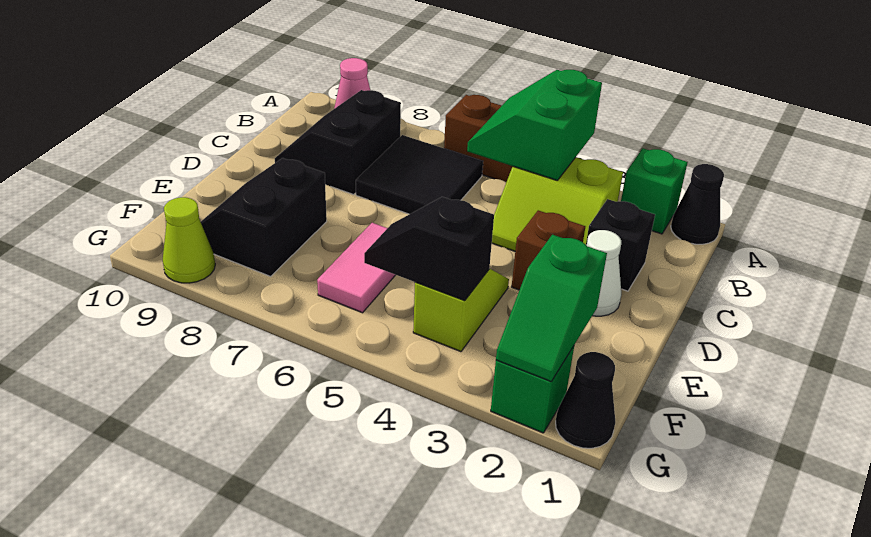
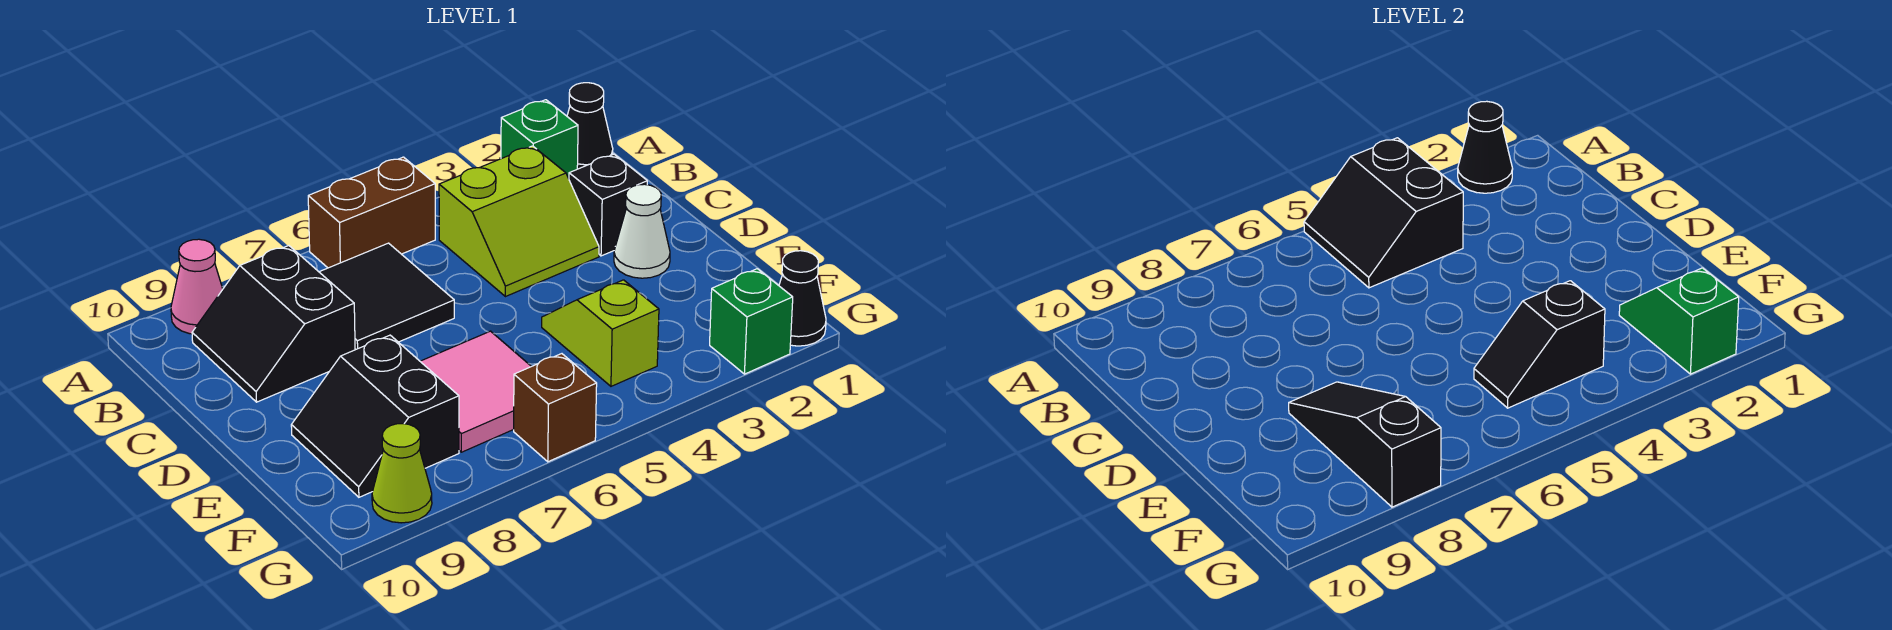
none -> black cone A2 level 2
green slope A4:B5 level 2 top 4 -> black slope A4:B5 level 2 top 4
brown brick D3 level 1 -> brown brick G6 level 1
pink tile E6:F6 level 1 -> pink tile E6:F7 level 1
none -> black slope E8:G8 level 2 top G
green slope F2:G2 level 2 top F -> green slope F2:G2 level 2 top G

